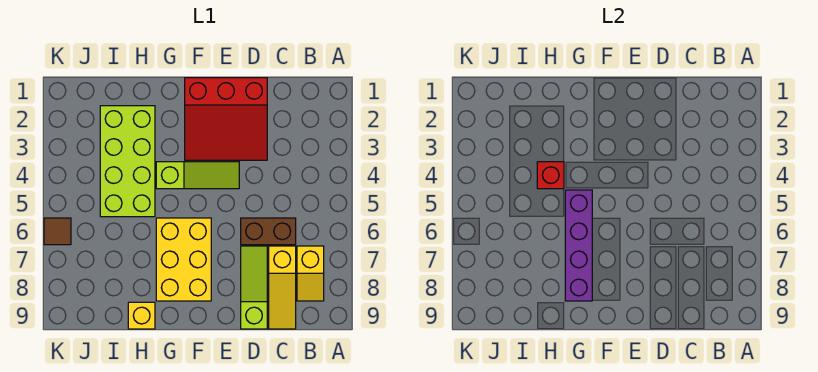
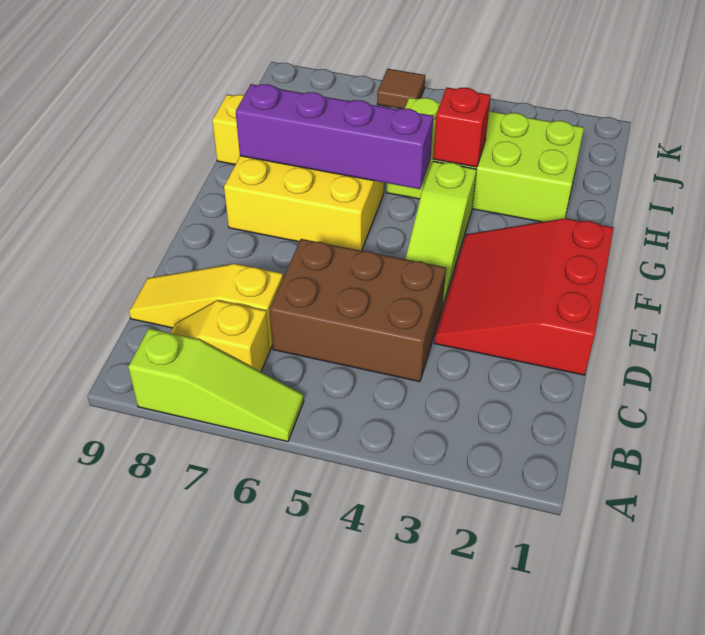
brown brick C6:D6 level 1 -> brown brick C4:D6 level 1
lime slope D7:D9 level 1 top 9 -> lime slope A6:A8 level 1 top 8

